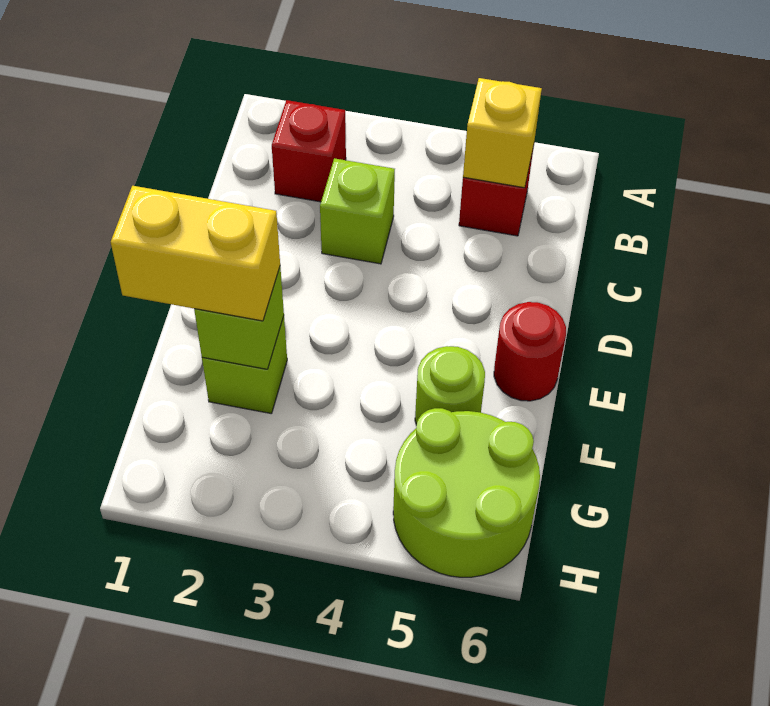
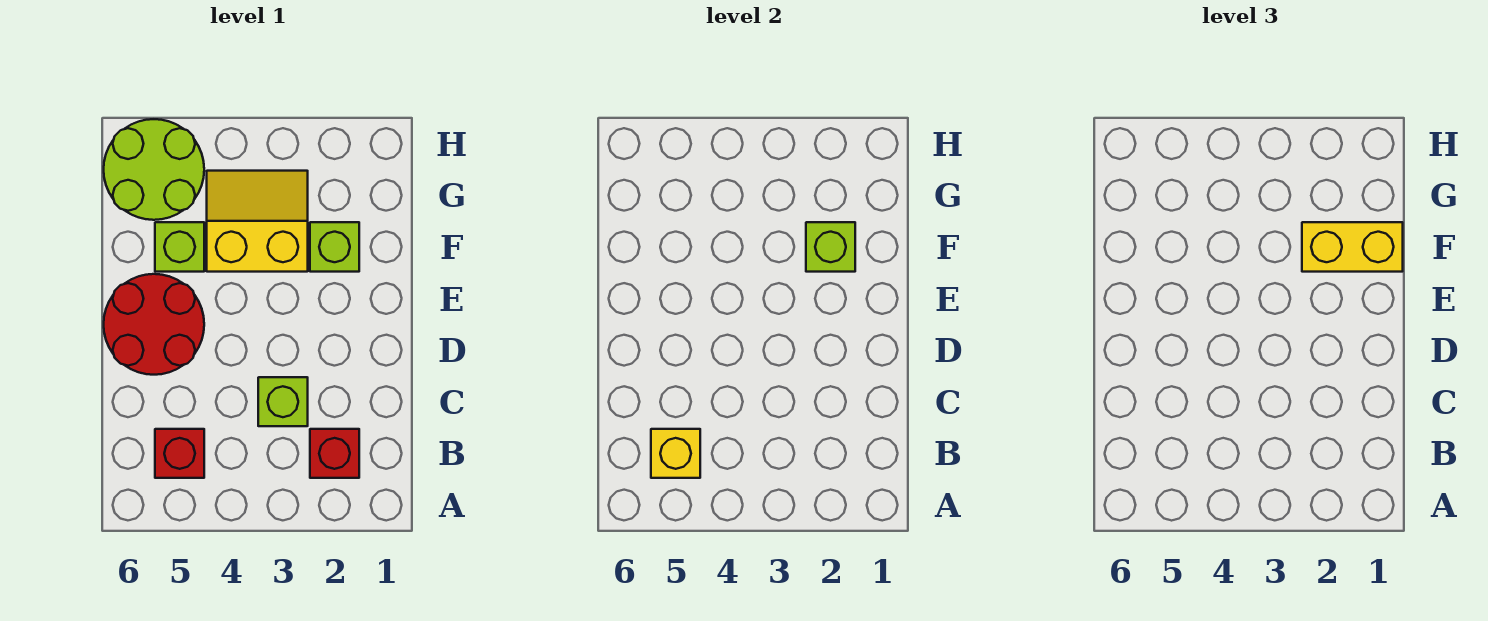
red round brick E6 level 1 -> red round brick D5:E6 level 1
none -> yellow slope F3:G4 level 1 top F
lime round brick F5 level 1 -> lime brick F5 level 1

